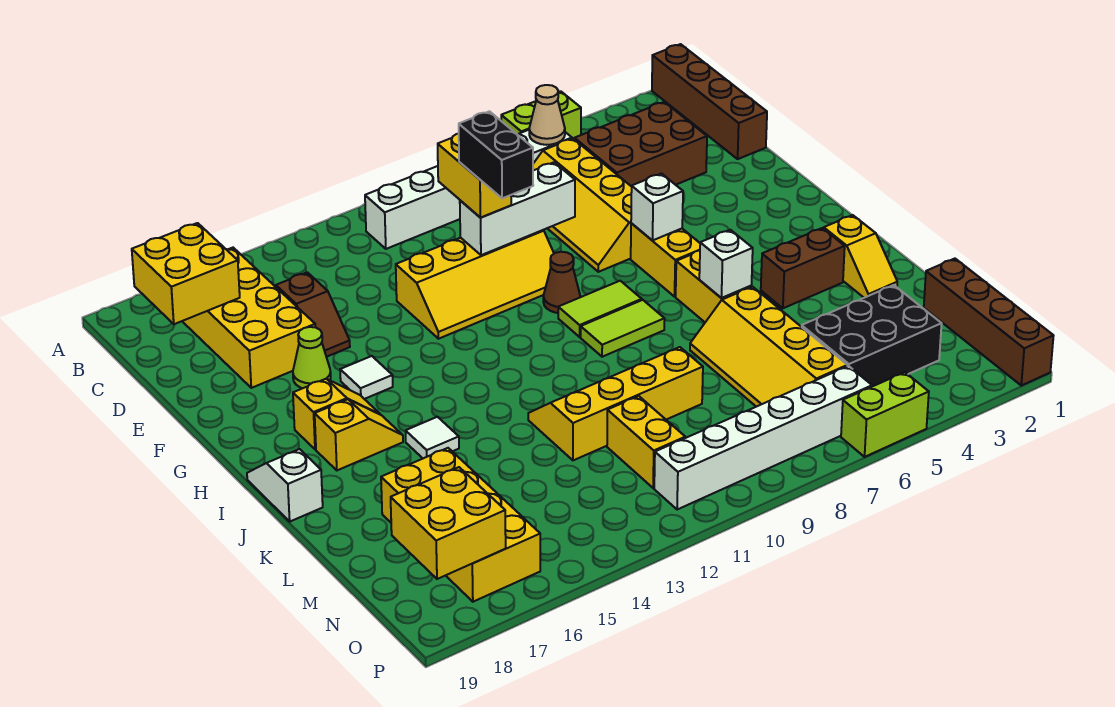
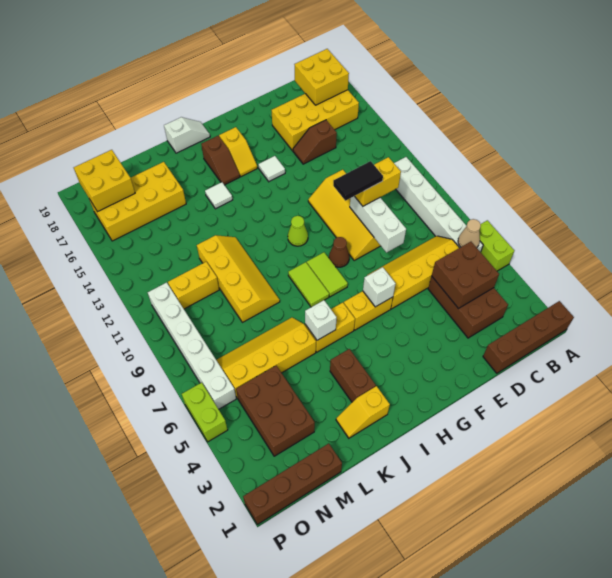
none -> brown brick C4:D5 level 2
black brick E10:F10 level 4 -> black tile E10:F10 level 4
lime cone F16 level 1 -> lime cone H11 level 1
yellow slope I16:I17 level 1 top 17 -> brown slope I16:I17 level 1 top 17
black brick M3:N5 level 1 -> brown brick M3:N5 level 1

